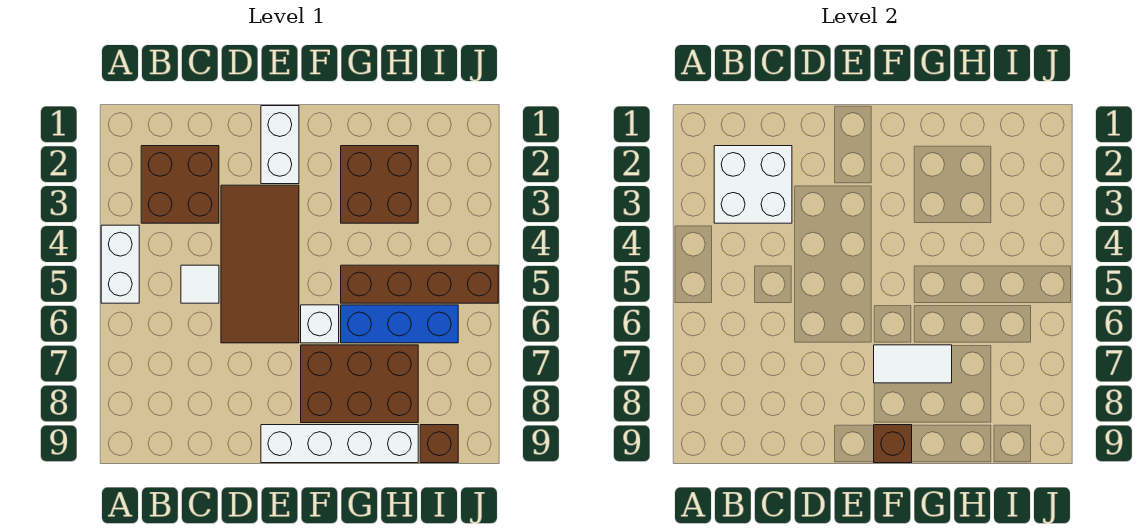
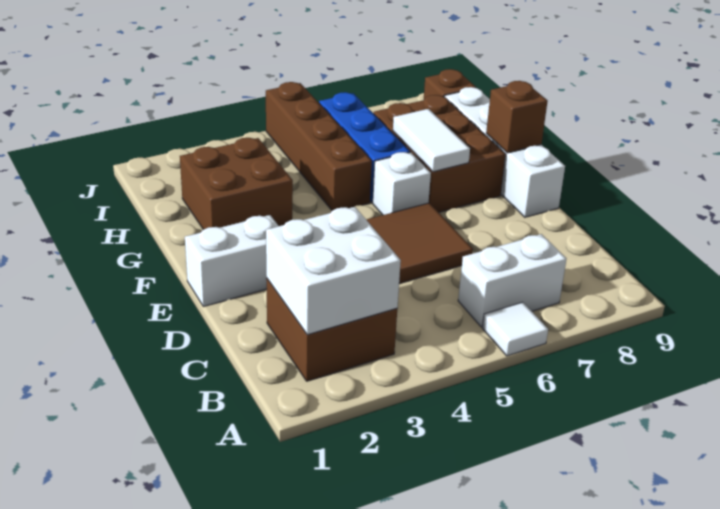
white brick A4:A5 level 1 -> white brick B6:B7 level 1
white tile C5 level 1 -> white tile A6 level 1

